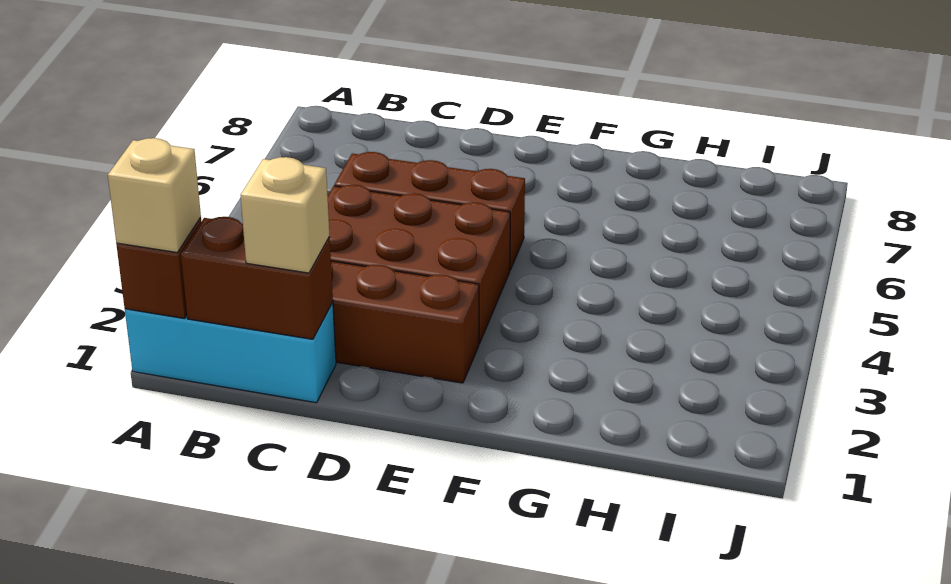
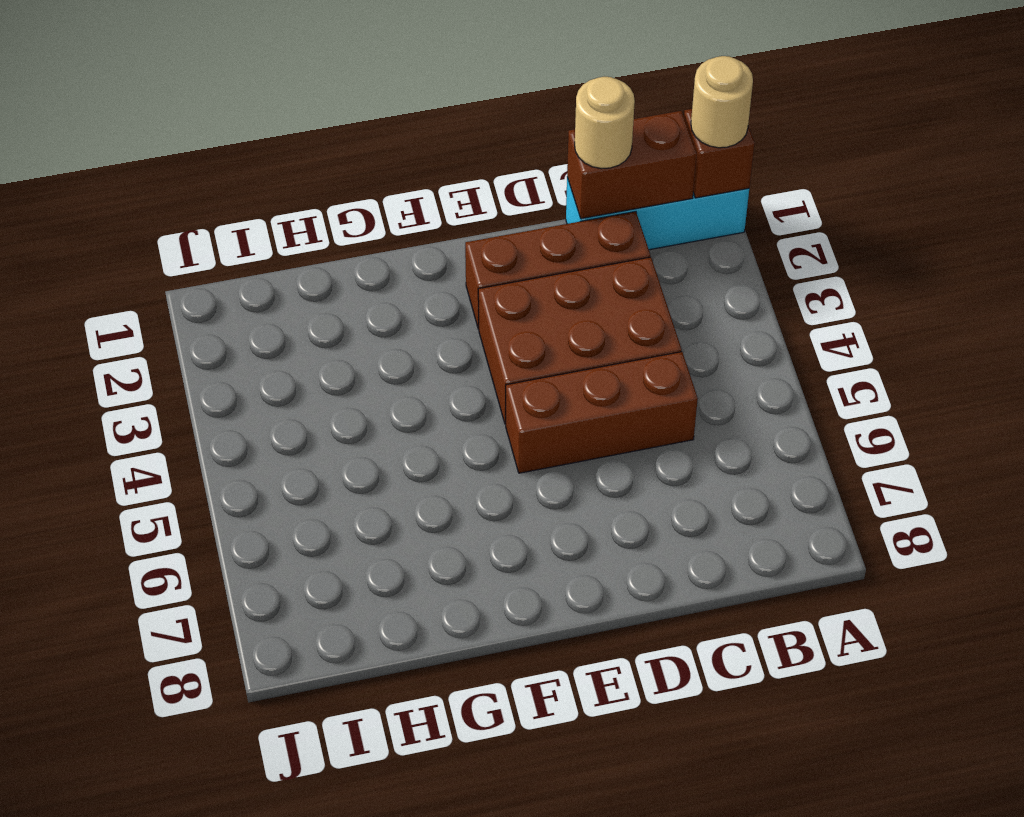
tan brick A1 level 3 -> tan round brick A1 level 3
tan brick C1 level 3 -> tan round brick C1 level 3

